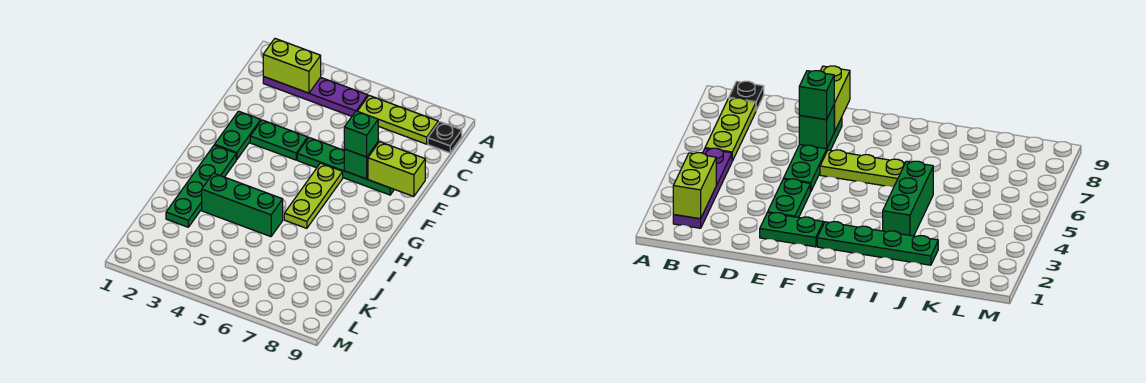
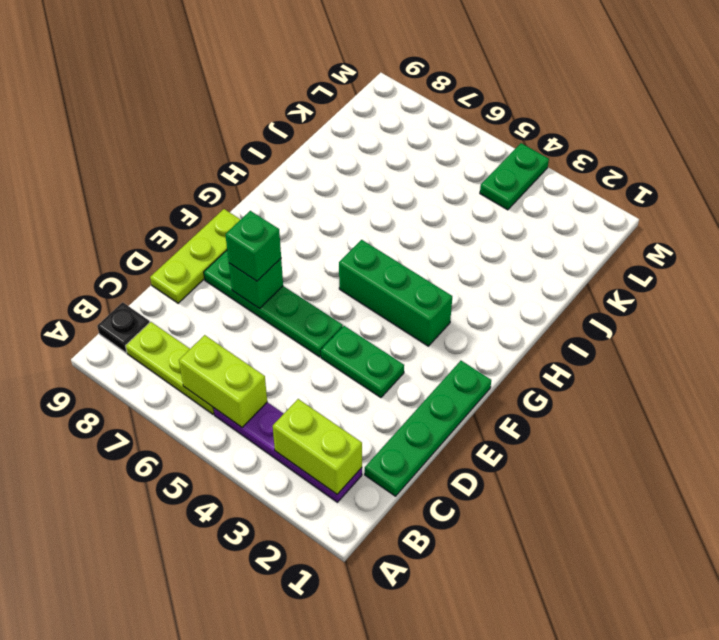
green plate E2:F2 level 1 -> green plate L4:M4 level 1
lime brick E8:E9 level 2 -> lime brick B5:B6 level 2
lime plate F6:H6 level 1 -> lime plate D9:F9 level 1
green plate G2:J2 level 1 -> green plate C1:F1 level 1
green brick I3:I5 level 1 -> green brick G3:G5 level 1

